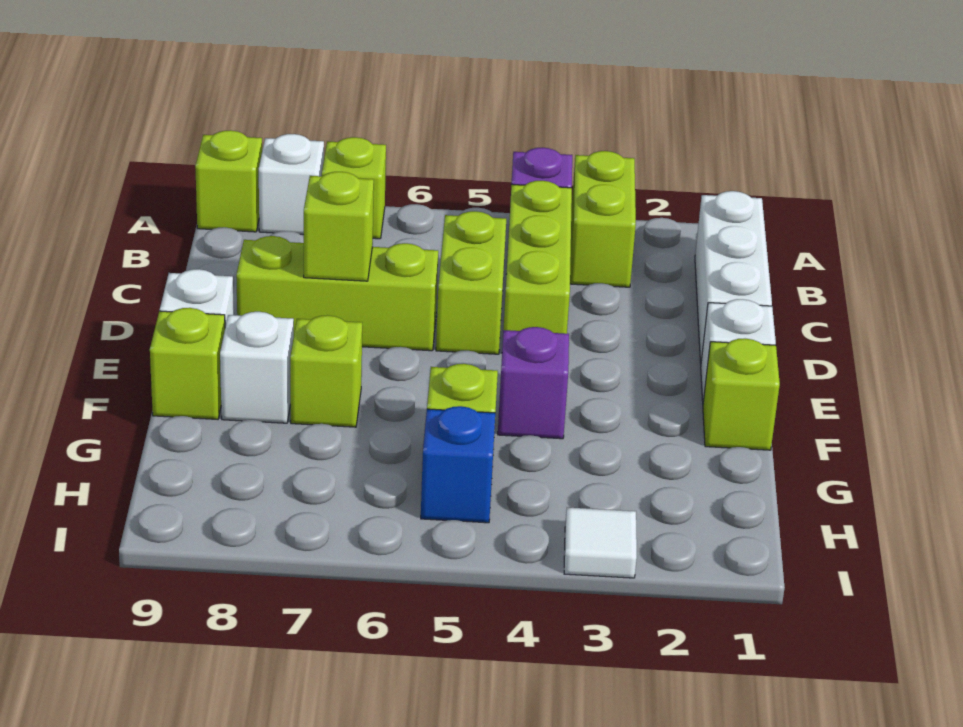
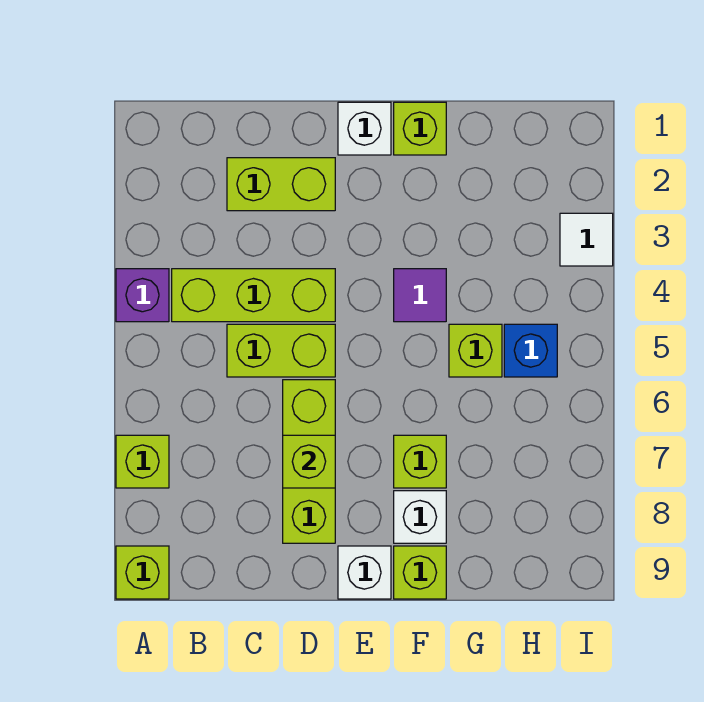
lime brick A3:B3 level 1 -> lime brick C2:D2 level 1
white brick A8 level 1 -> none
white brick B1:D1 level 1 -> none
purple brick F4 level 1 -> purple tile F4 level 1

